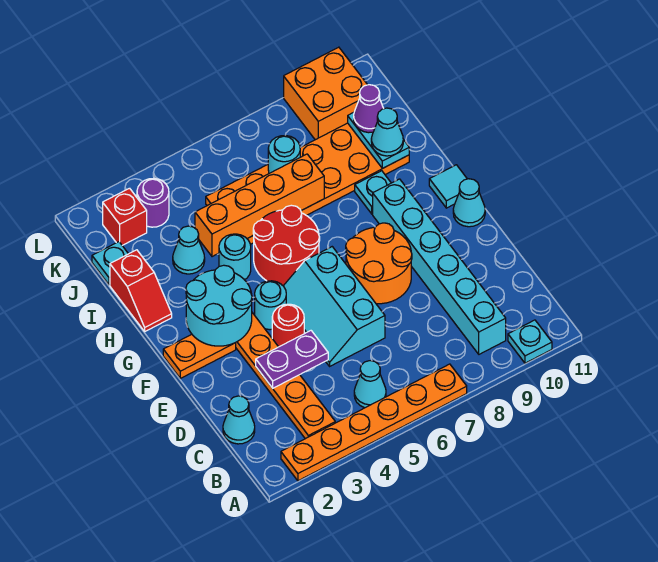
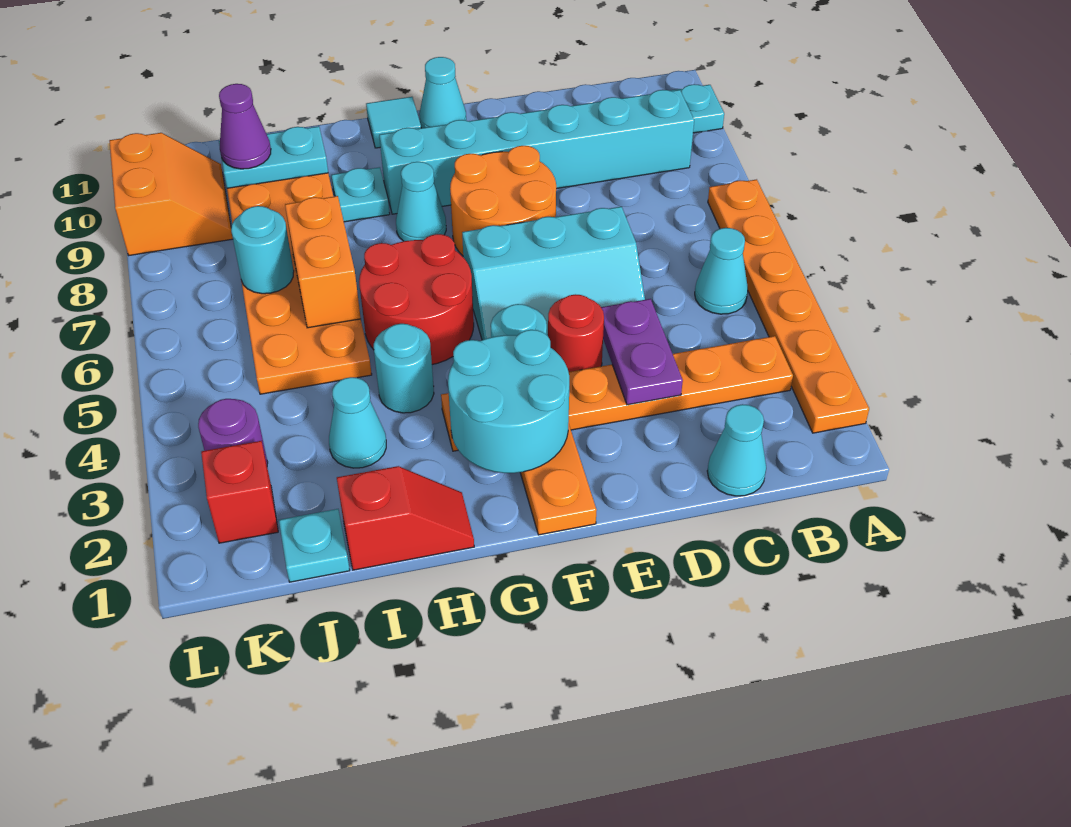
orange brick I4:I7 level 2 -> orange brick I6:I7 level 2
cyan cone I10 level 3 -> cyan cone G8 level 1
orange brick K9:L10 level 1 -> orange slope K9:L10 level 1 top L

